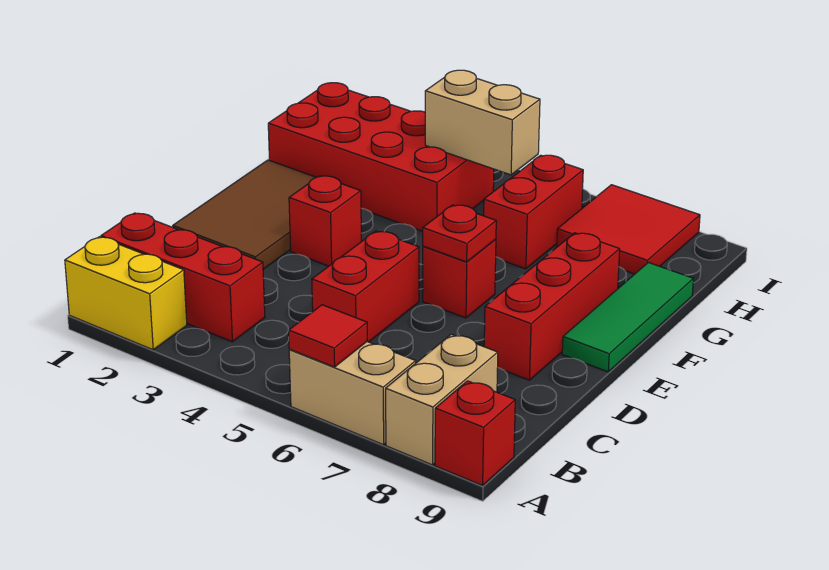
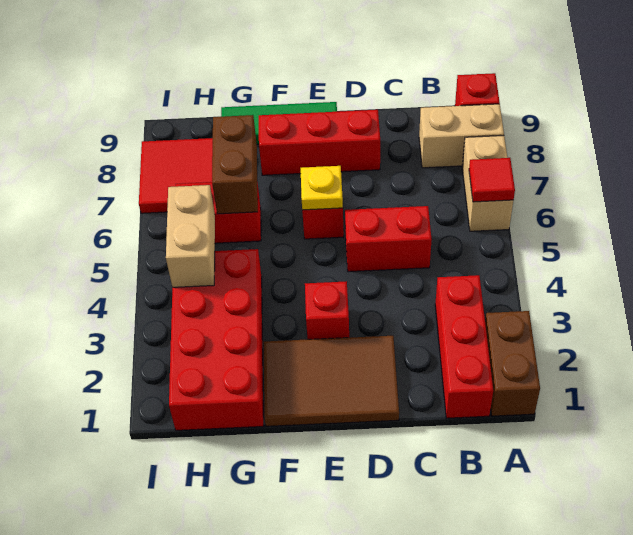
yellow brick A1:A2 level 1 -> brown brick A1:A2 level 1
red plate E6 level 2 -> yellow plate E6 level 2
none -> brown brick G6:G7 level 2

